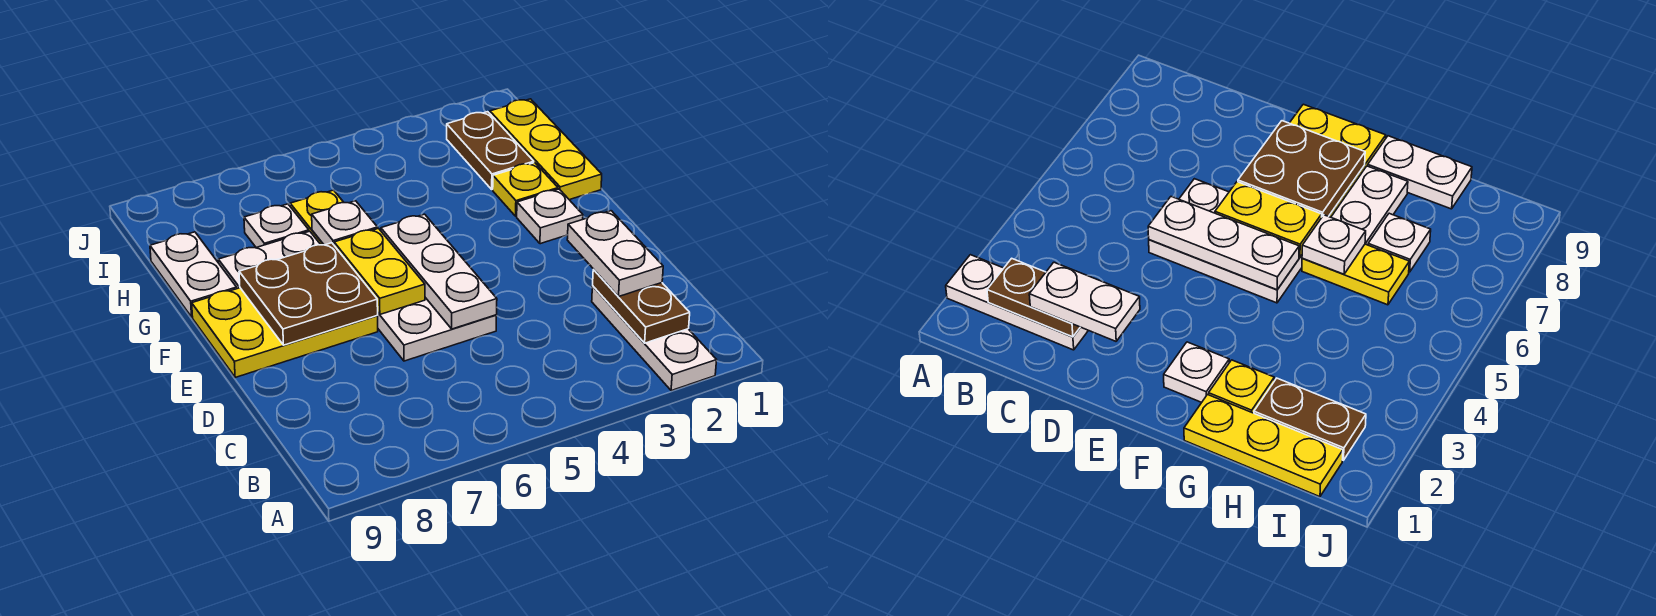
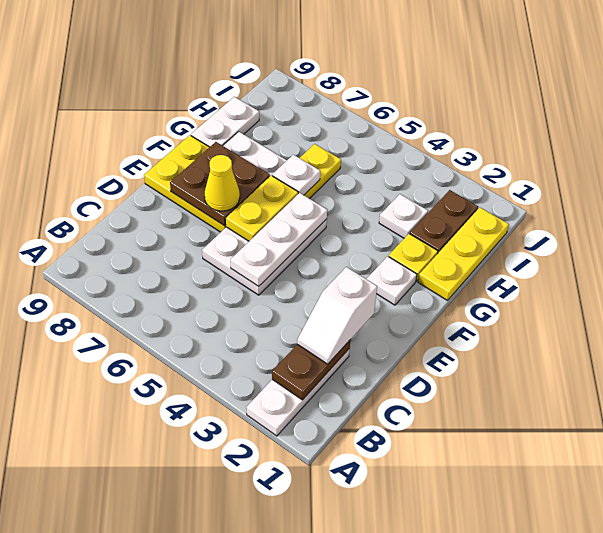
white plate C2:D2 level 3 -> white slope C2:D2 level 3 top D
none -> yellow cone E7 level 3
white plate H7 level 1 -> white plate H3 level 1

